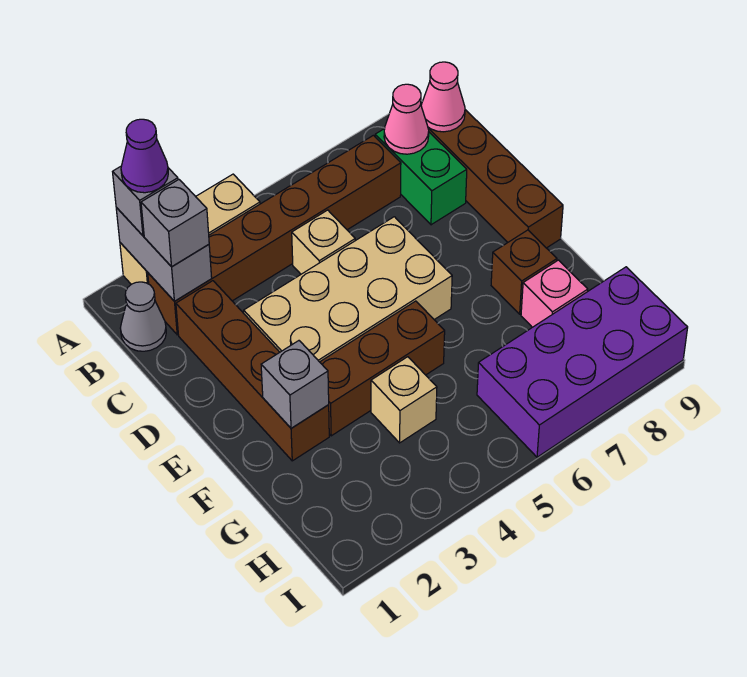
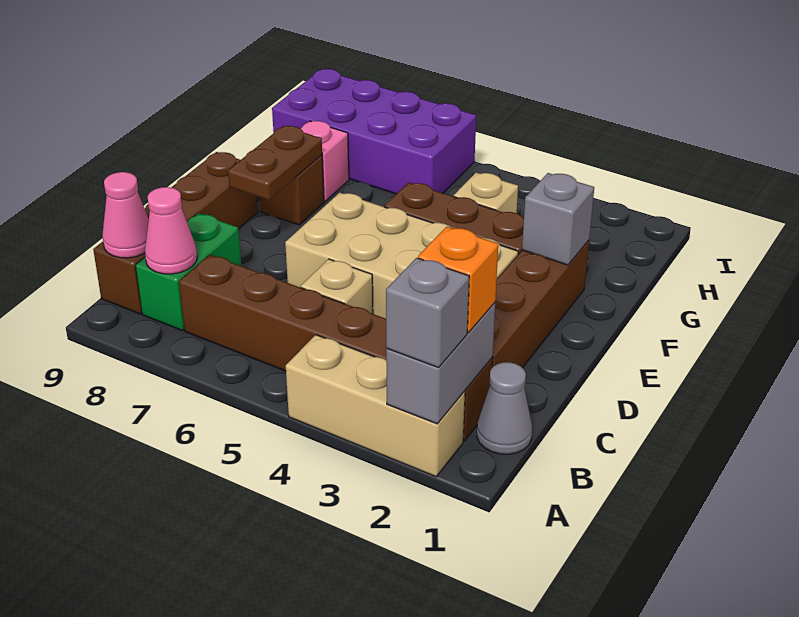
purple cone A2 level 4 -> none
grey brick B2 level 3 -> orange brick B2 level 3
none -> brown plate E8:F8 level 2

